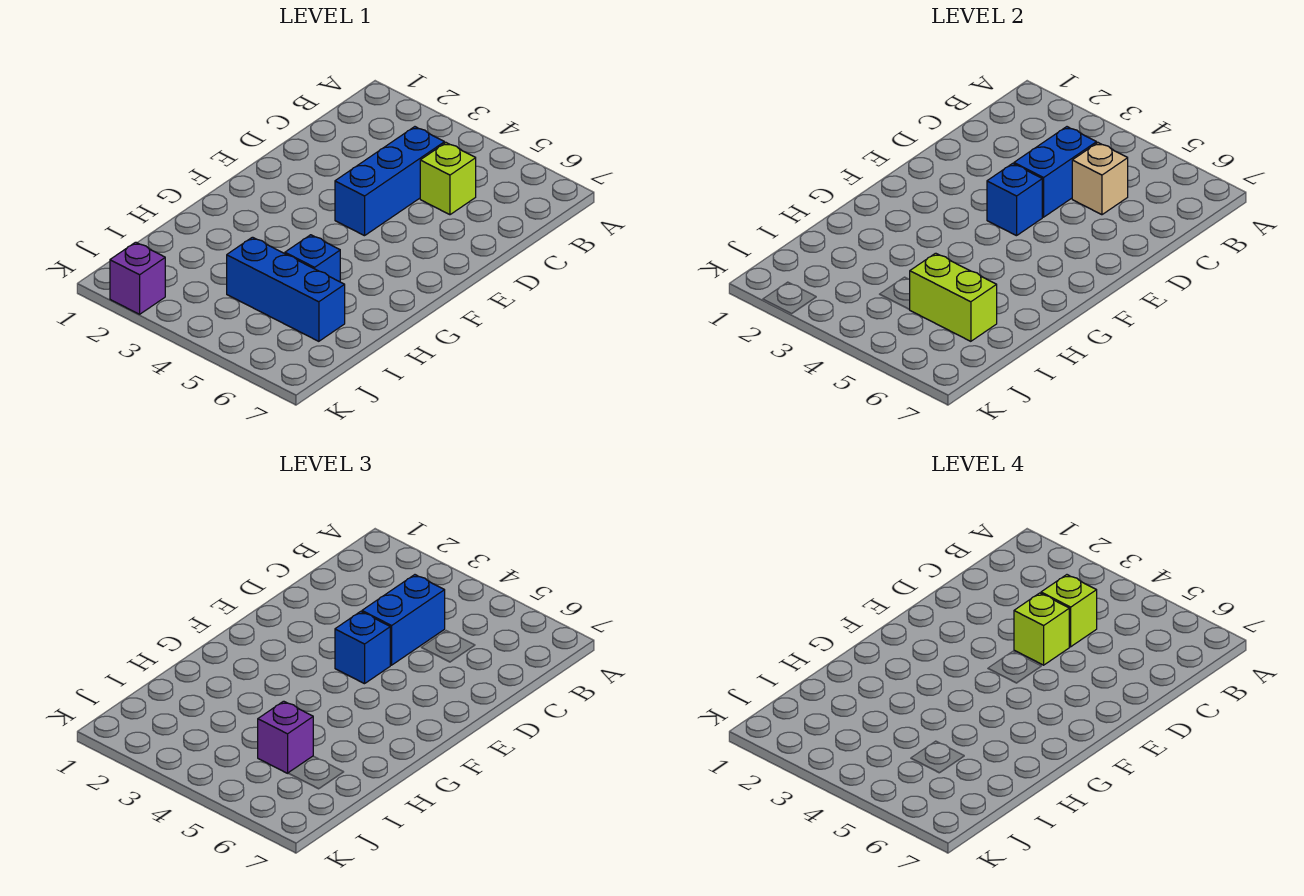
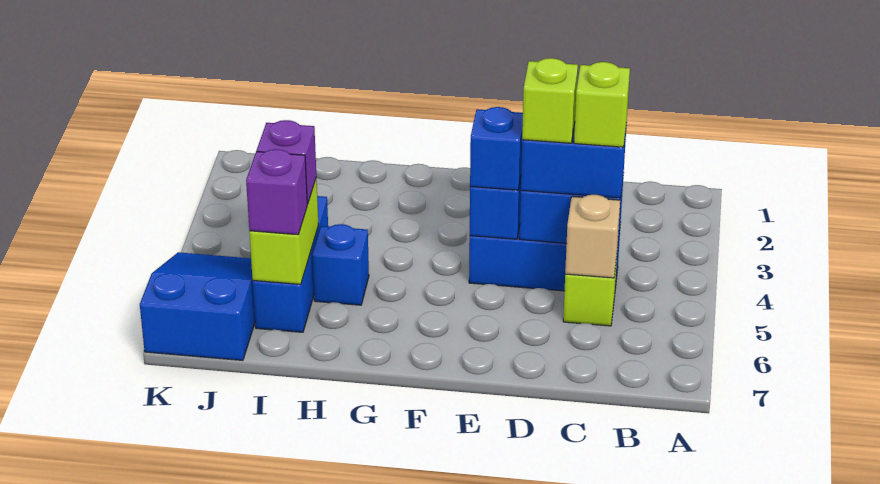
none -> blue slope J5:K7 level 1 top 7
purple brick K2 level 1 -> purple brick I6 level 3

